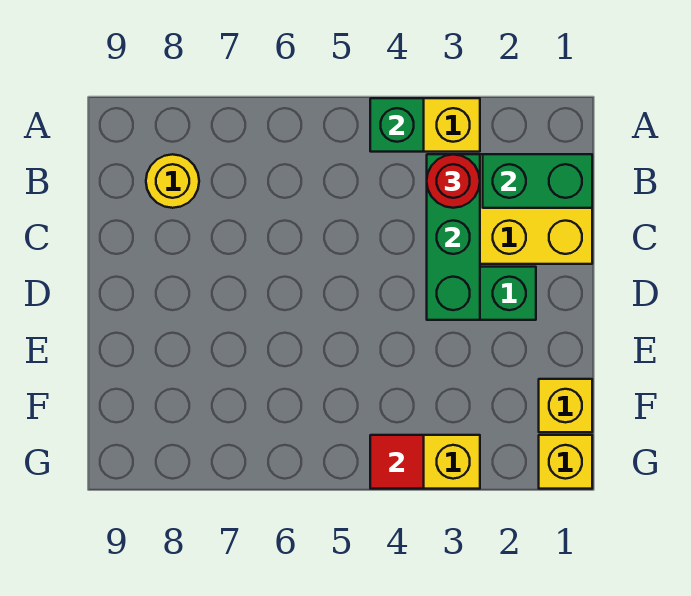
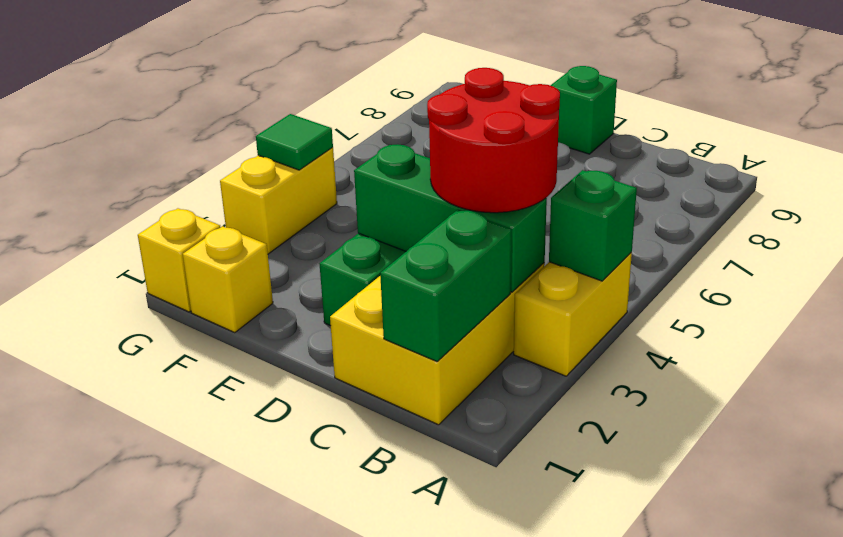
red round brick B3 level 3 -> red round brick B3:C4 level 3
yellow round brick B8 level 1 -> none
none -> green brick D9 level 1
red tile G4 level 2 -> green tile G4 level 2

